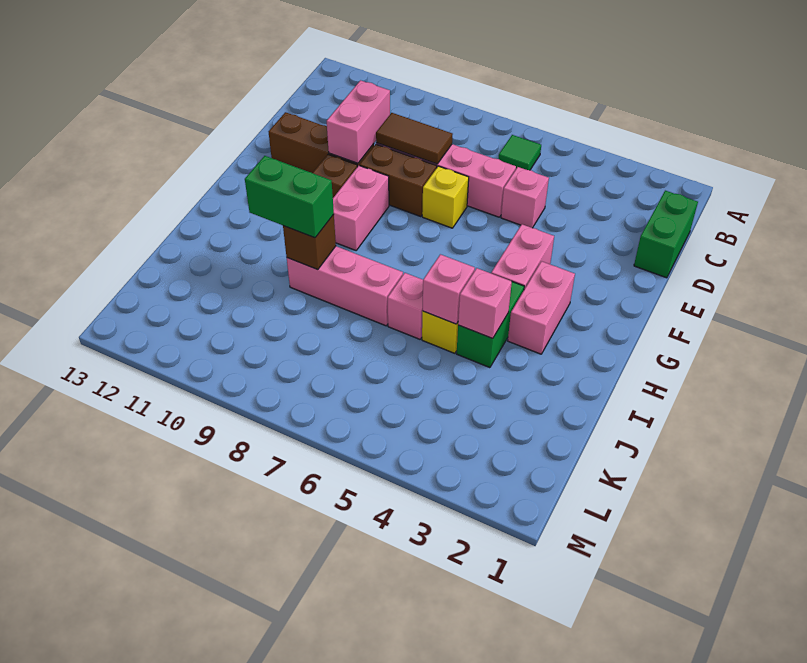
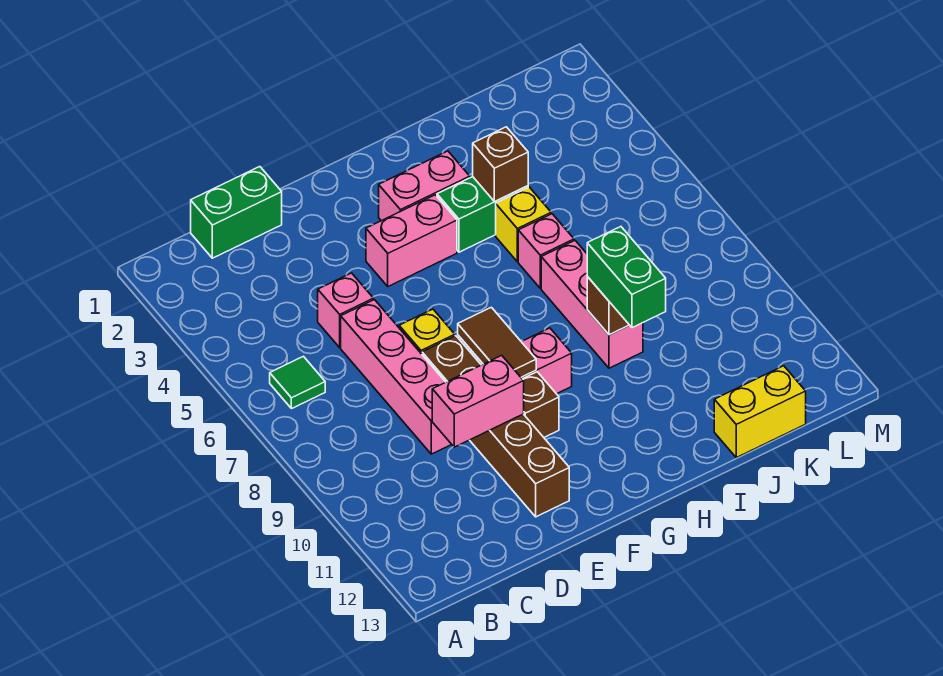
brown tile D8:D9 level 2 -> brown tile F8:F9 level 2
pink brick I4 level 2 -> brown brick I4 level 2
pink brick I5 level 2 -> none
none -> yellow brick J13:K13 level 1

